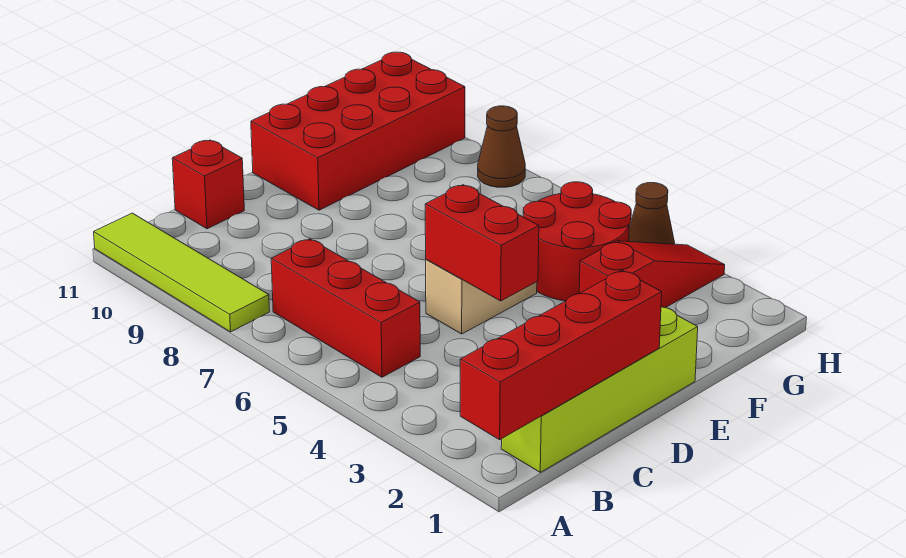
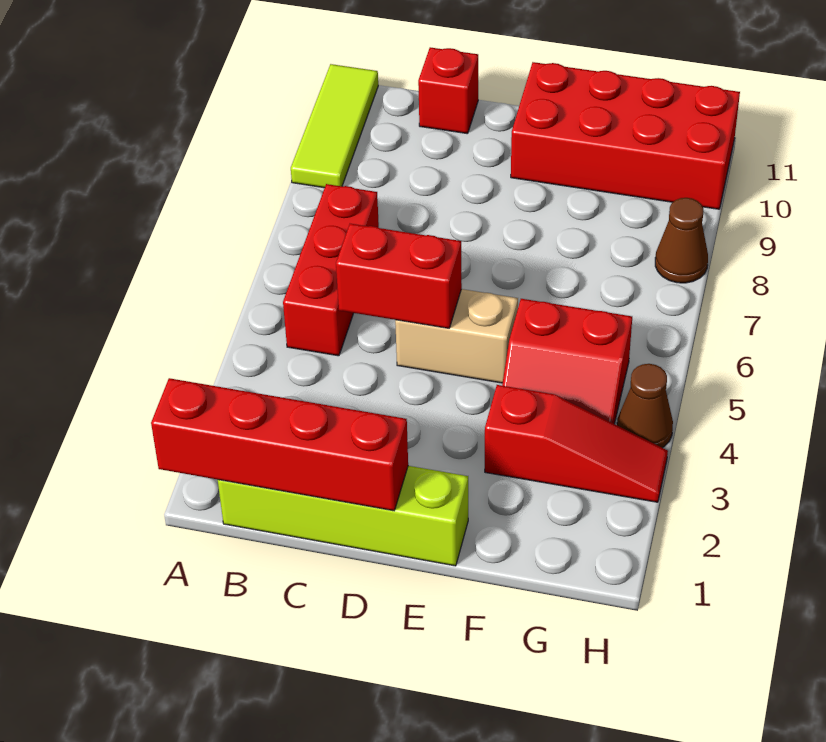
lime tile A8:A11 level 1 -> lime tile A9:A11 level 1
red brick D4:D5 level 2 -> red brick C5:D5 level 2
red round brick F4:G5 level 1 -> red slope F4:G5 level 1 top 5

